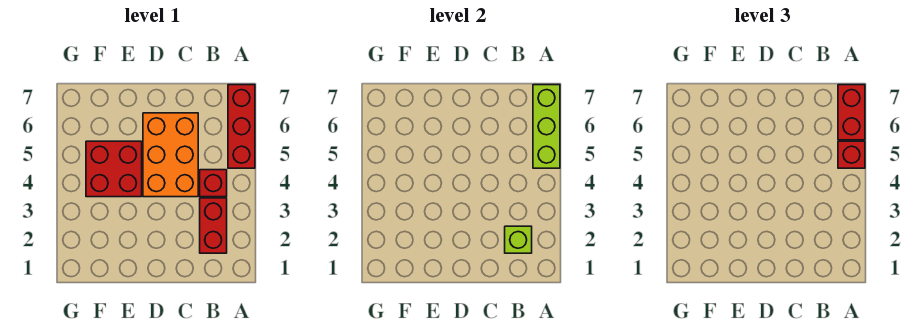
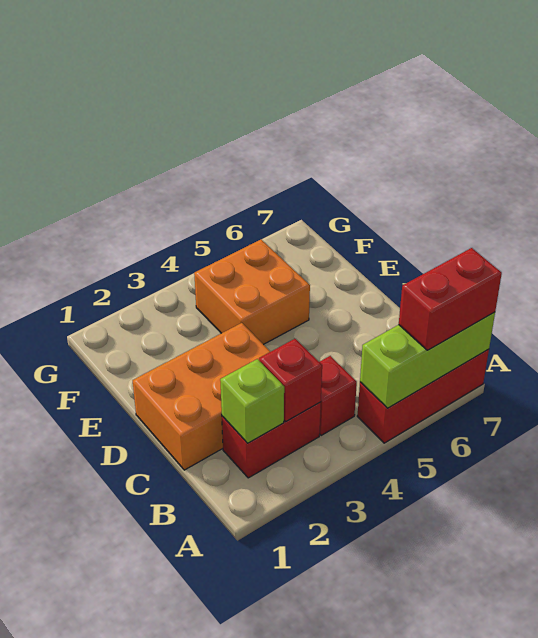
red brick A5 level 3 -> red brick B3 level 2
orange brick C4:D6 level 1 -> orange brick C1:D3 level 1
red brick E4:F5 level 1 -> orange brick E4:F5 level 1

